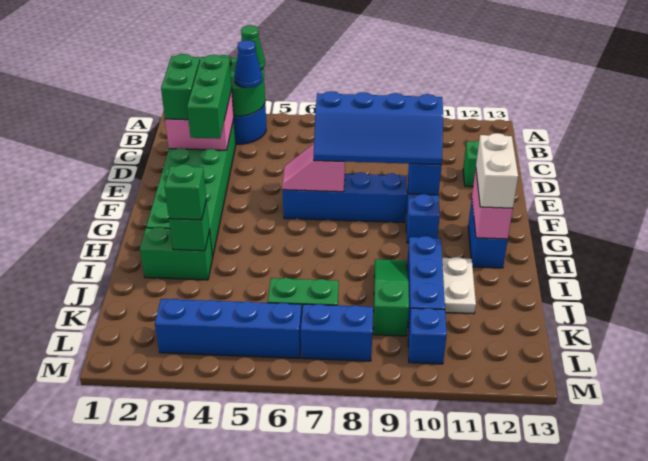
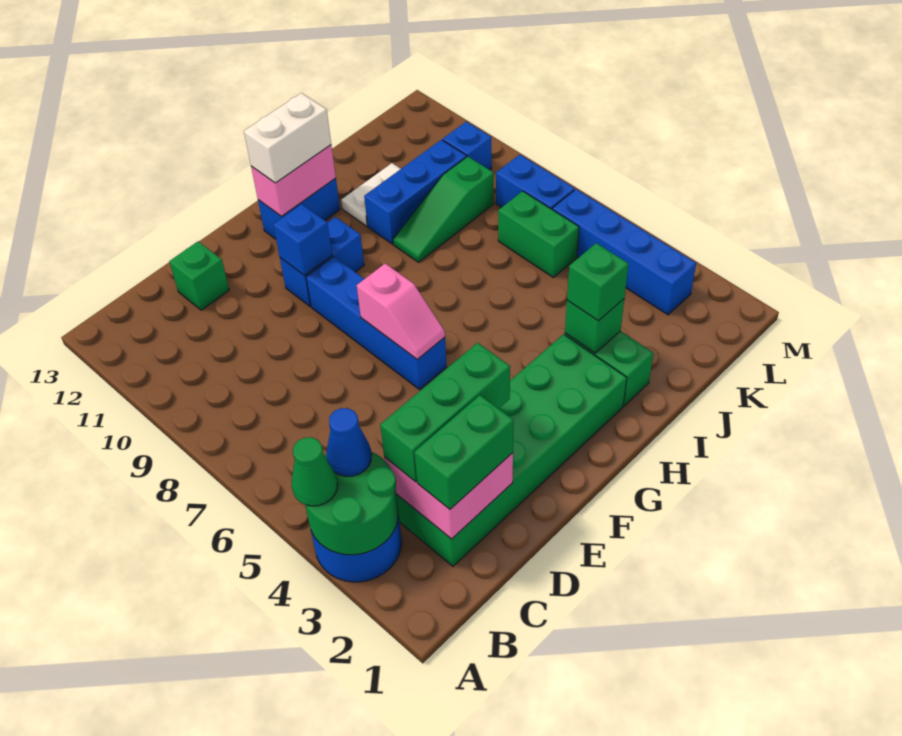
blue slope E7:F10 level 3 top E -> none

